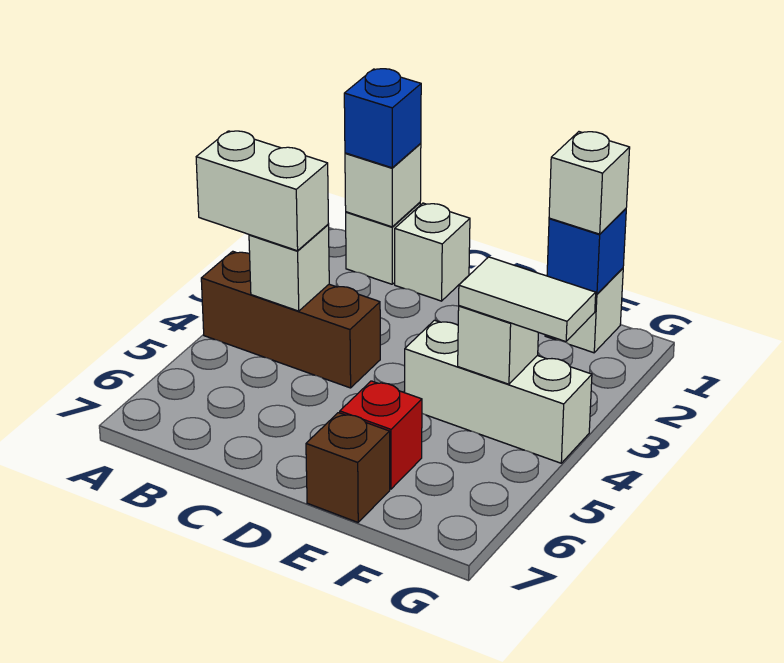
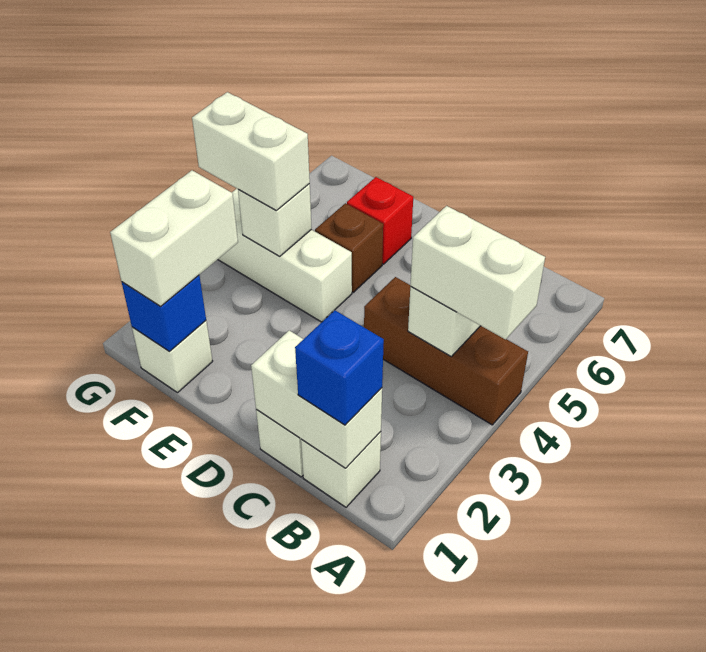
white brick B1 level 2 -> white brick B1:C1 level 2
brown brick E7 level 1 -> brown brick E5 level 1
white brick F1 level 3 -> white brick F1:F2 level 3
white tile F4:G4 level 3 -> white brick F4:G4 level 3

